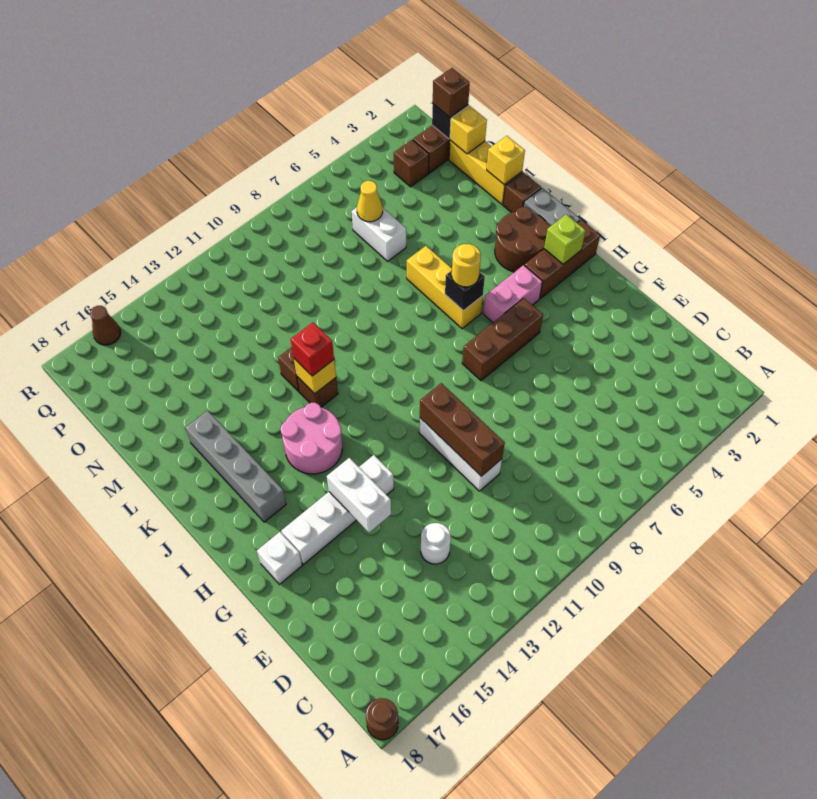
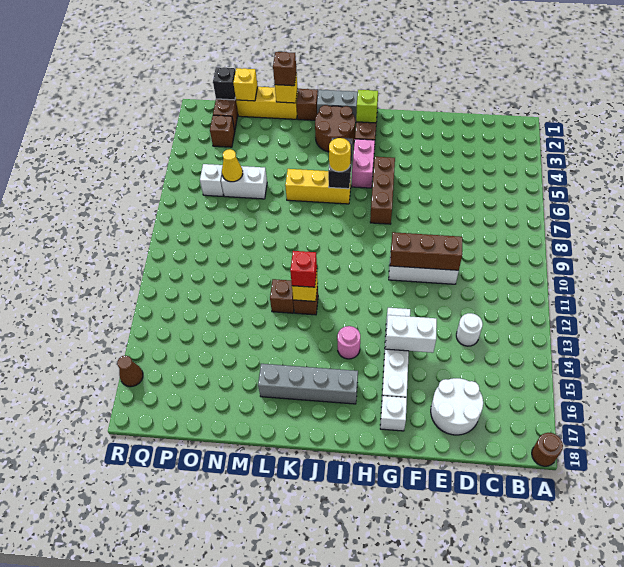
none -> white round brick D16:E17 level 1
pink round brick I13:J14 level 1 -> pink round brick I14 level 1
black brick J6 level 2 -> black brick J5:J6 level 2
brown brick P1 level 3 -> brown brick M1 level 3
none -> white brick P6 level 1

